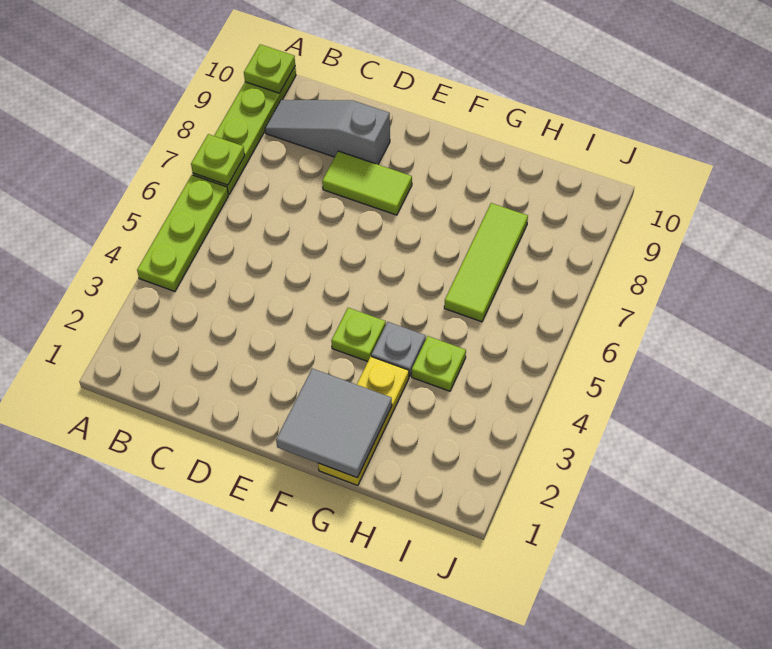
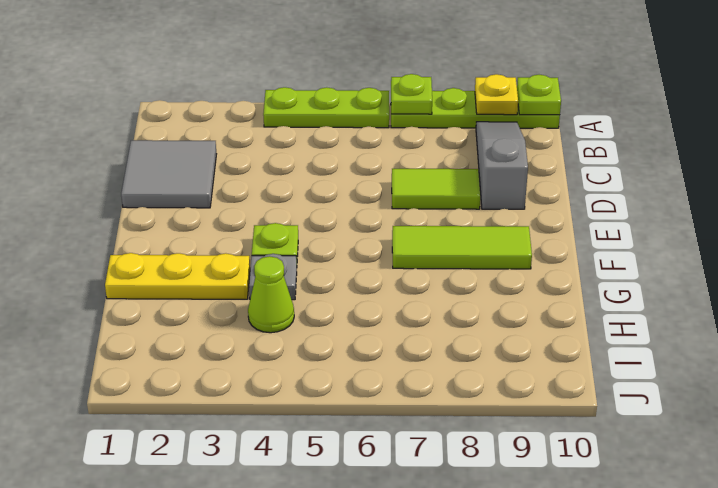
none -> yellow plate A9 level 2
lime tile D8:E8 level 1 -> lime tile D7:D8 level 1
grey tile F1:G2 level 2 -> grey tile C1:D2 level 1
lime plate H4 level 1 -> lime cone H4 level 1
lime tile H6:H8 level 1 -> lime tile F7:F9 level 1

